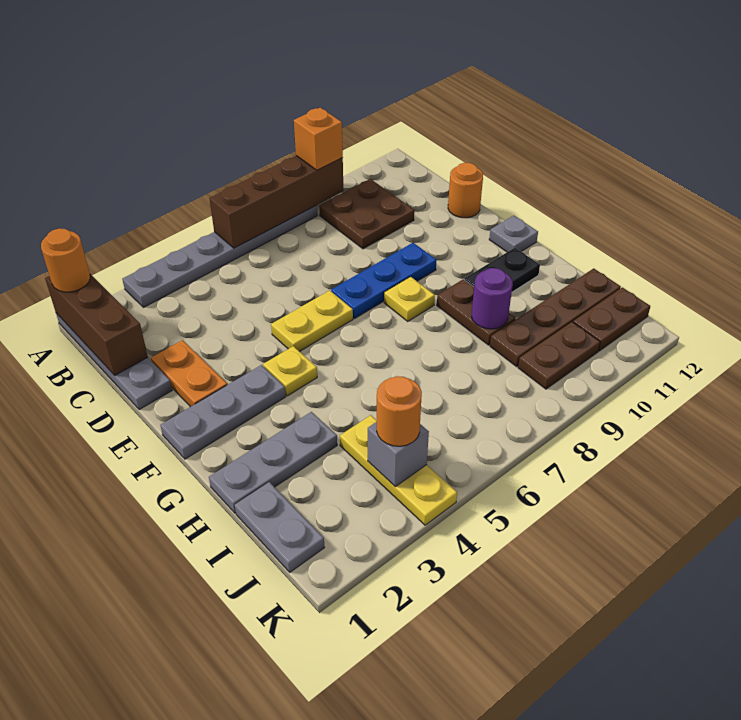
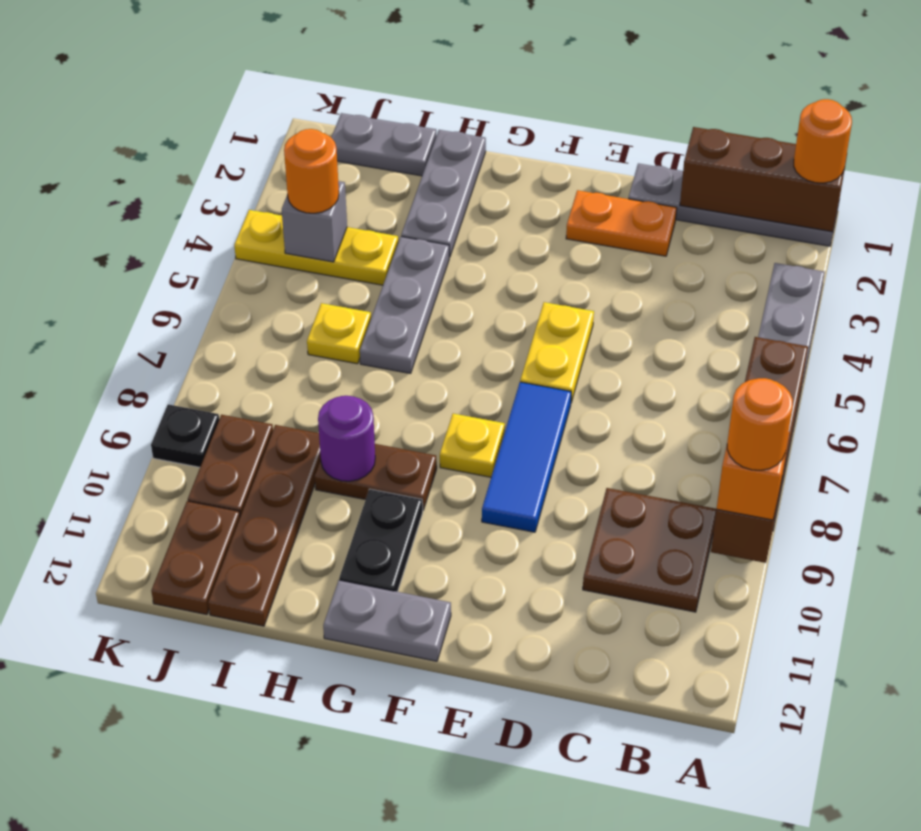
orange round brick D12 level 1 -> orange round brick A9 level 4
blue plate E7:E9 level 1 -> blue tile E7:E9 level 1
grey plate F1:F3 level 1 -> grey plate H4:H6 level 1
yellow plate F4 level 1 -> yellow plate I6 level 1
grey plate F12 level 1 -> grey plate F12:G12 level 1
none -> black plate K9 level 1

